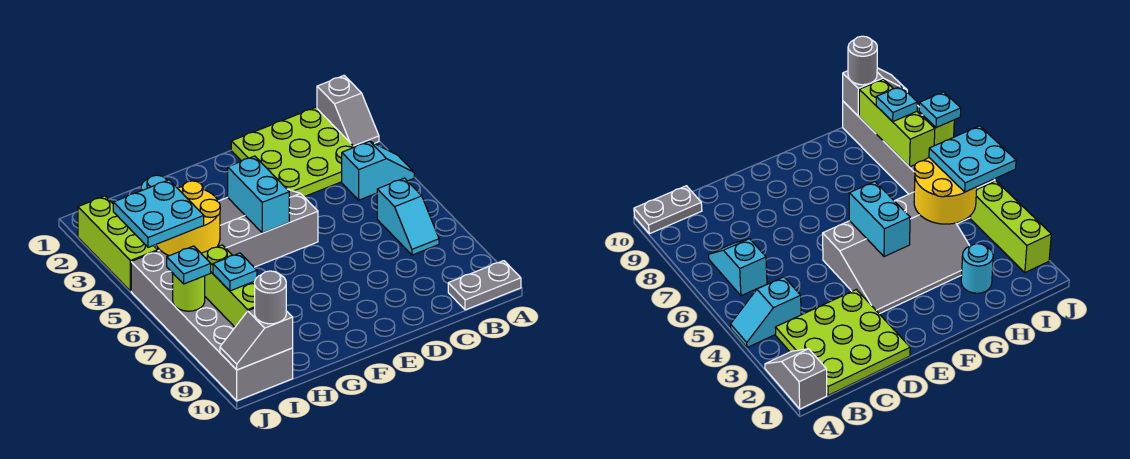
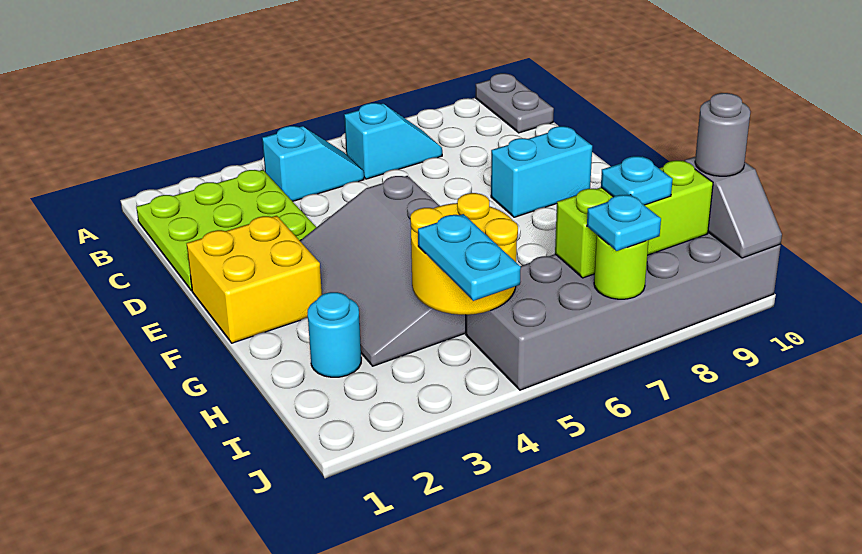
grey slope A1:A2 level 1 top 1 -> none
cyan slope A4:B4 level 1 top B -> cyan slope B4:B5 level 1 top 4
none -> yellow brick E1:F2 level 1
cyan brick F4:F5 level 2 -> cyan brick E8:E9 level 1
cyan plate I4:J5 level 3 -> cyan plate I4:J4 level 3
lime brick J2:J4 level 1 -> none

